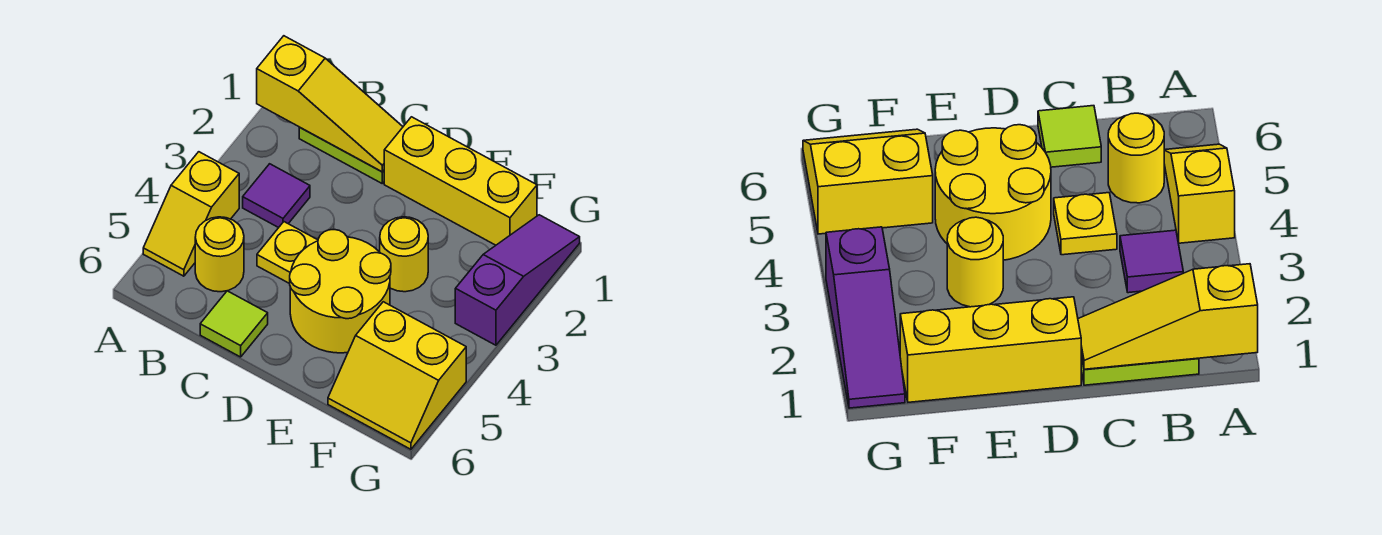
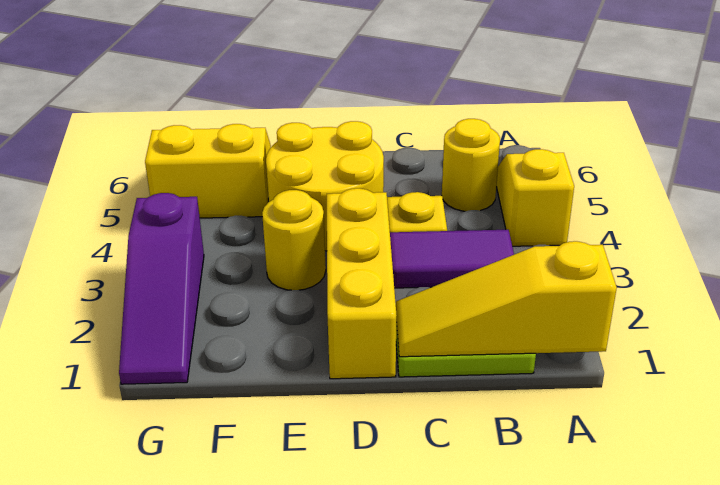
purple tile B3 level 1 -> purple tile B3:C3 level 1
lime tile C6 level 1 -> none
yellow brick D1:F1 level 1 -> yellow brick D1:D3 level 1

